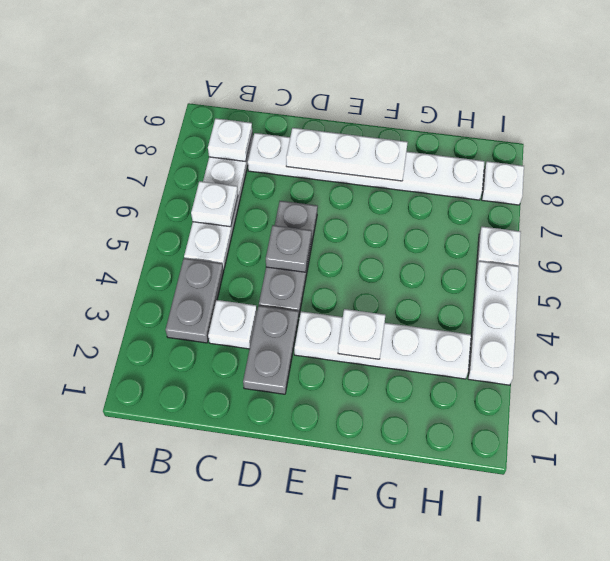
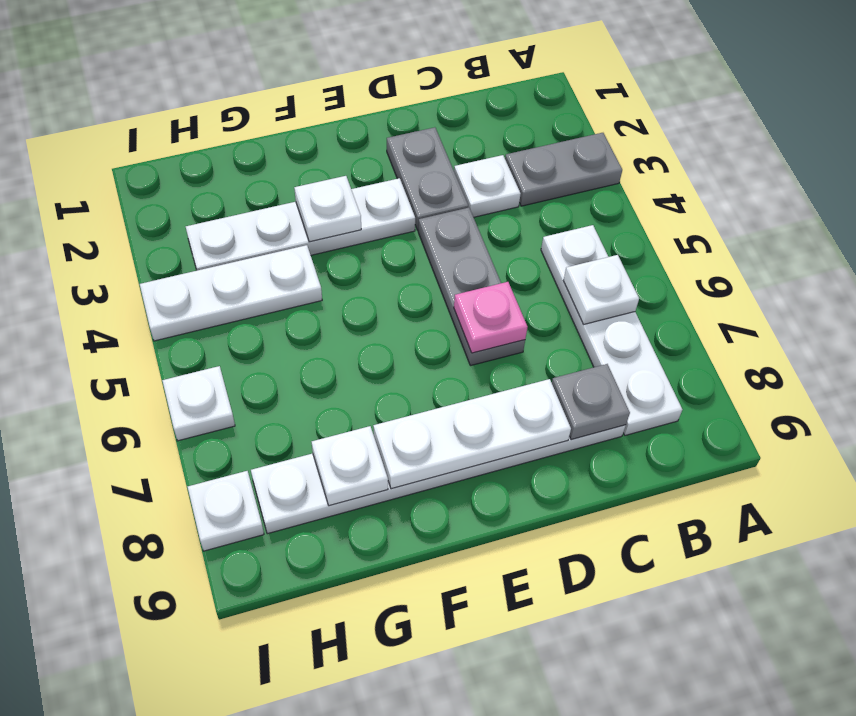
grey plate B3:B4 level 1 -> grey plate A3:B3 level 1
white plate B8 level 2 -> white plate G8 level 2
grey plate D5 level 2 -> grey plate C8 level 2
none -> pink plate D6 level 2
white plate I3:I5 level 1 -> white plate G4:I4 level 1

